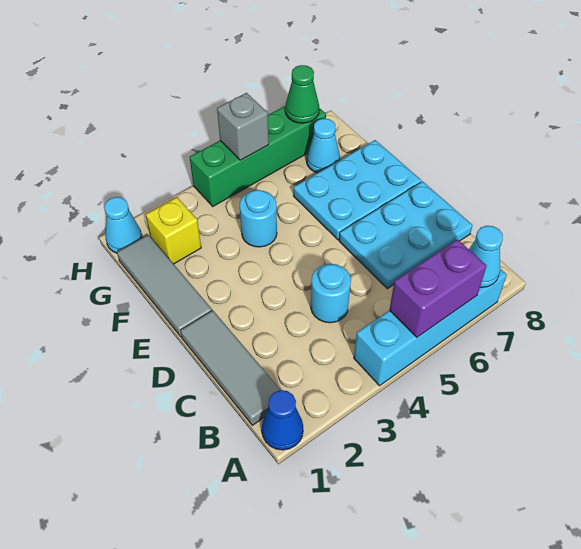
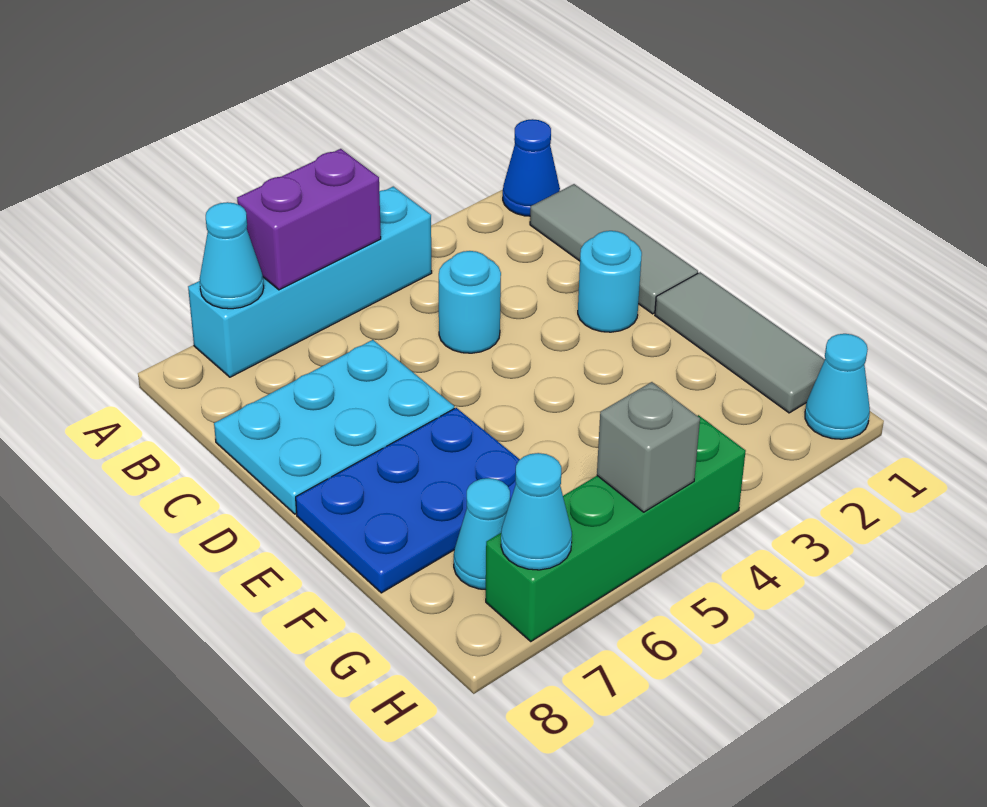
cyan plate E6:F8 level 1 -> blue plate E6:F8 level 1
cyan round brick F4 level 1 -> cyan round brick D2 level 1
yellow brick G2 level 1 -> none
green cone H7 level 2 -> cyan cone H7 level 2

